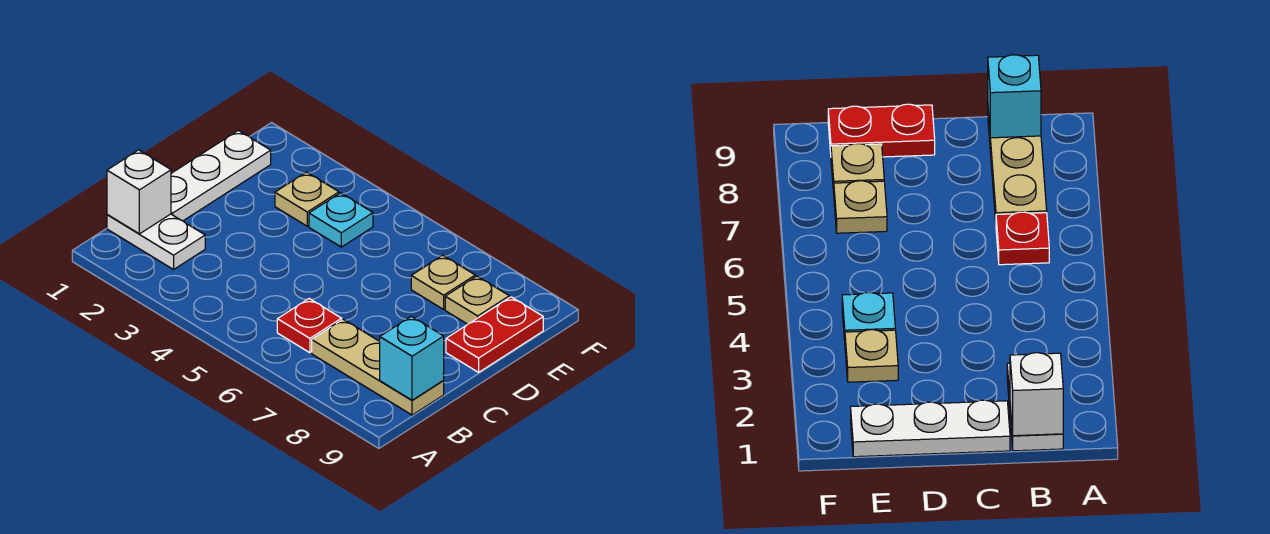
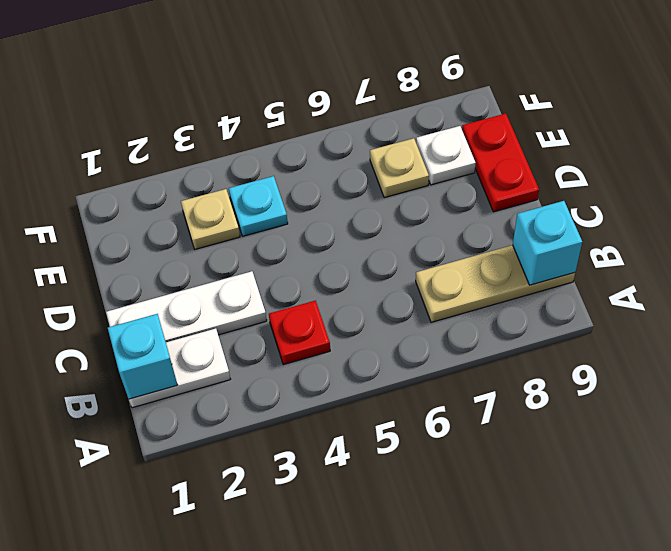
white brick B1 level 2 -> cyan brick B1 level 2
red plate B6 level 1 -> red plate B4 level 1
white plate C1:E1 level 1 -> white plate C1:C3 level 1
tan plate E8 level 1 -> white plate E8 level 1

